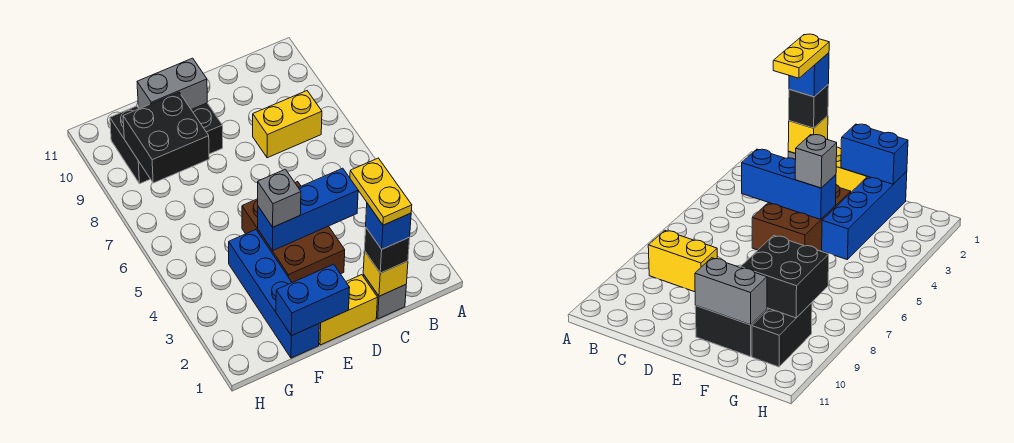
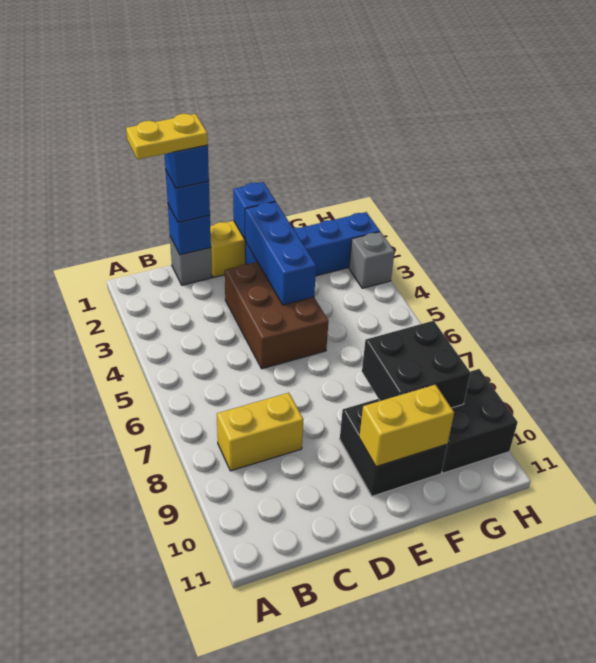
yellow brick C1 level 2 -> blue brick C1 level 2
black brick C1 level 3 -> blue brick C1 level 3
yellow plate C1:C2 level 5 -> yellow plate B1:C1 level 5
blue brick C4:E4 level 2 -> blue brick E2:E4 level 2
blue brick E1:F1 level 2 -> blue brick E1 level 2
grey brick E4 level 3 -> grey brick H3 level 1
grey brick E10:F10 level 2 -> yellow brick E10:F10 level 2
blue brick F1:F4 level 1 -> blue brick E2:H2 level 1
black brick G9:G10 level 1 -> black brick G9:H10 level 1

